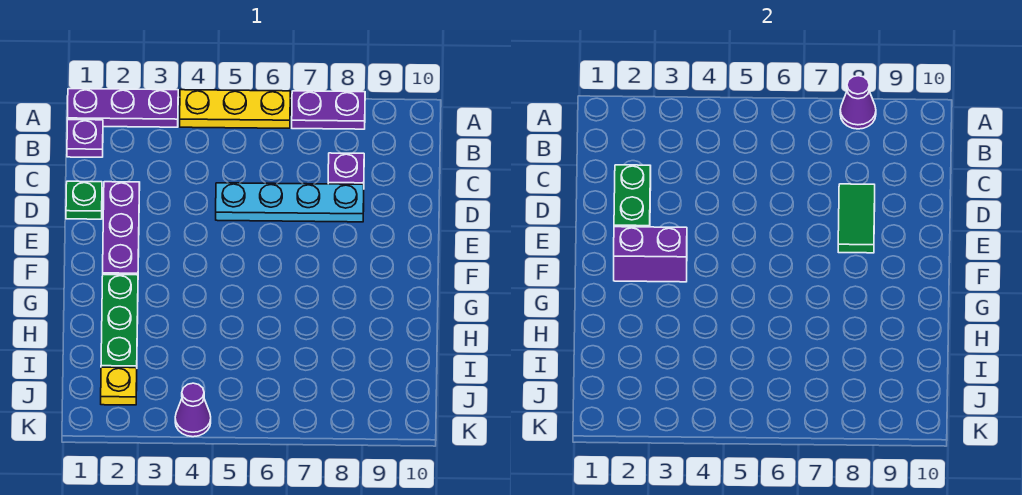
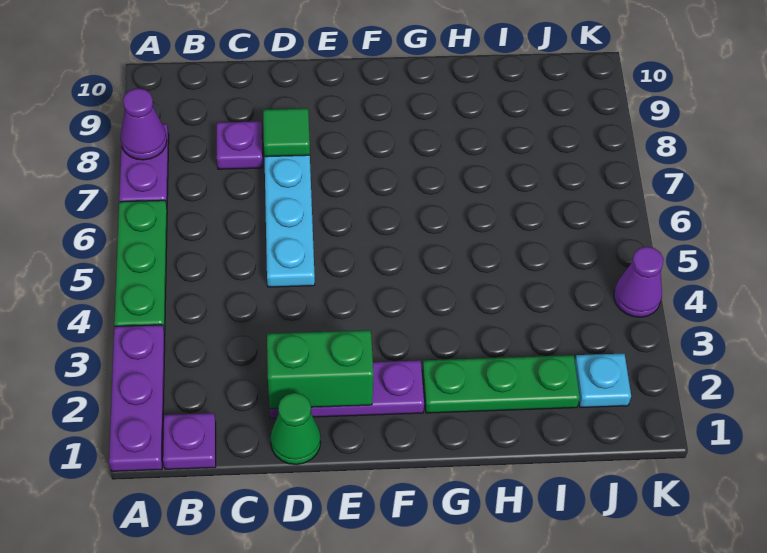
yellow plate A4:A6 level 1 -> green plate A4:A6 level 1
green plate D1 level 1 -> green cone D1 level 1
green tile D8:E8 level 2 -> green tile D8 level 2
purple brick F2:F3 level 2 -> none
yellow plate J2 level 1 -> cyan plate J2 level 1

